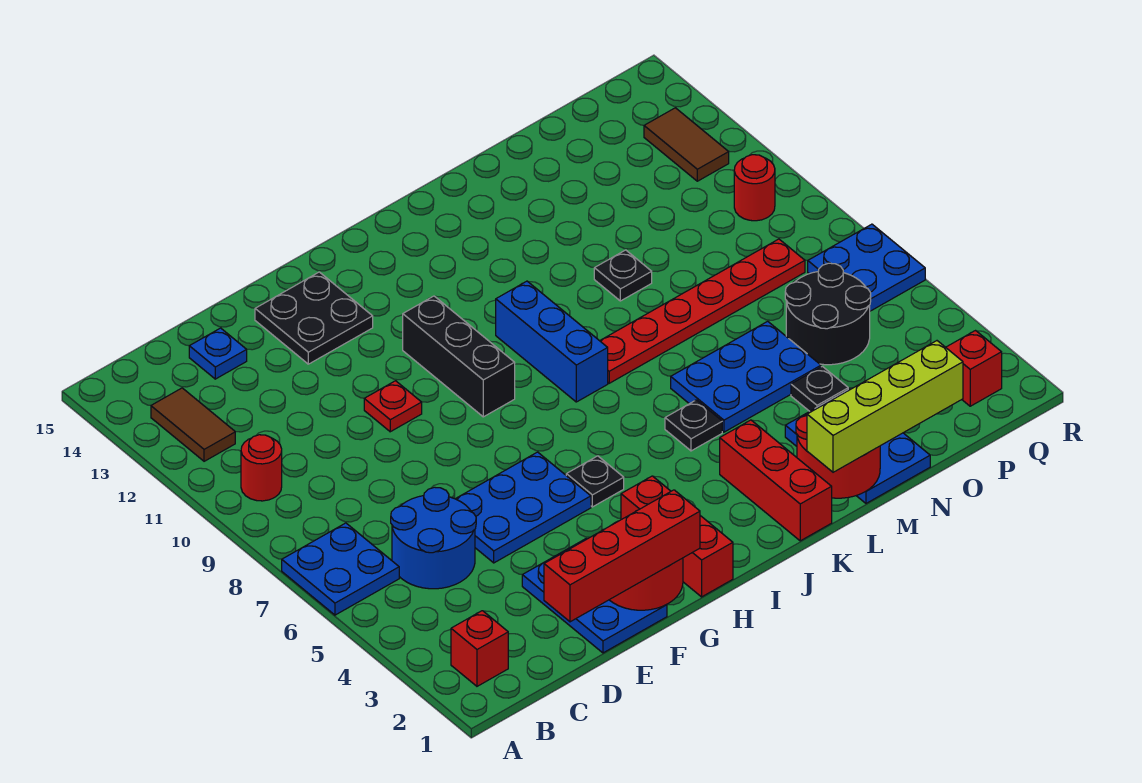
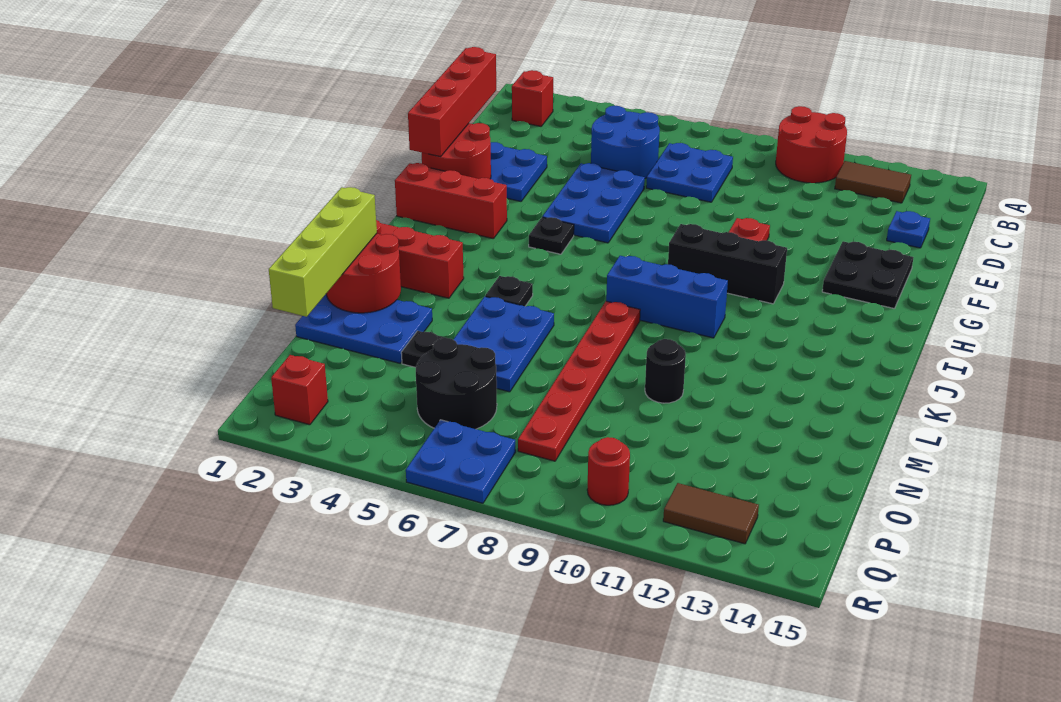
blue plate A6:B7 level 1 -> blue plate C7:D8 level 1
red round brick B10 level 1 -> red round brick A10:B11 level 1
black plate M10 level 1 -> black round brick M10 level 1

